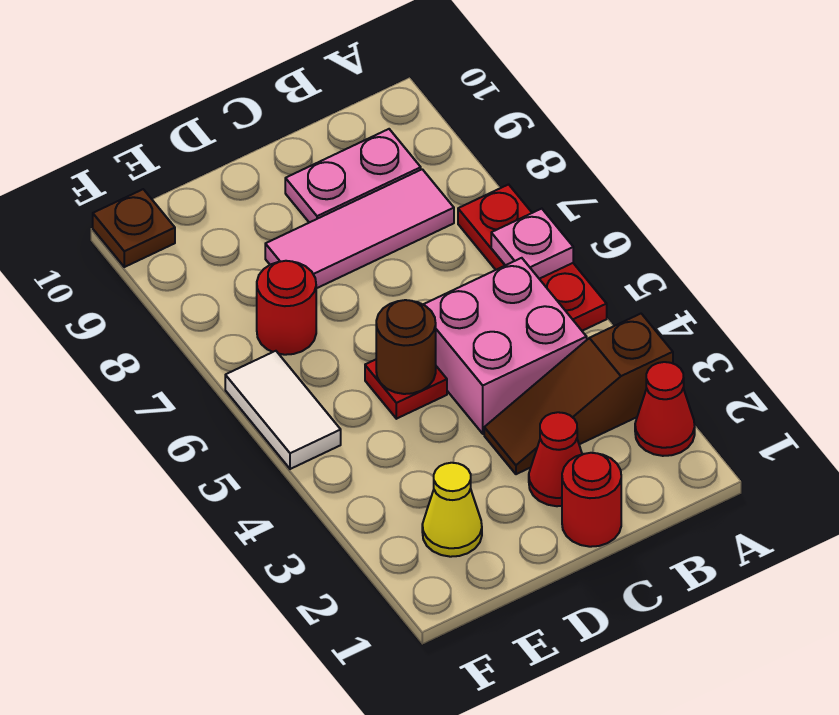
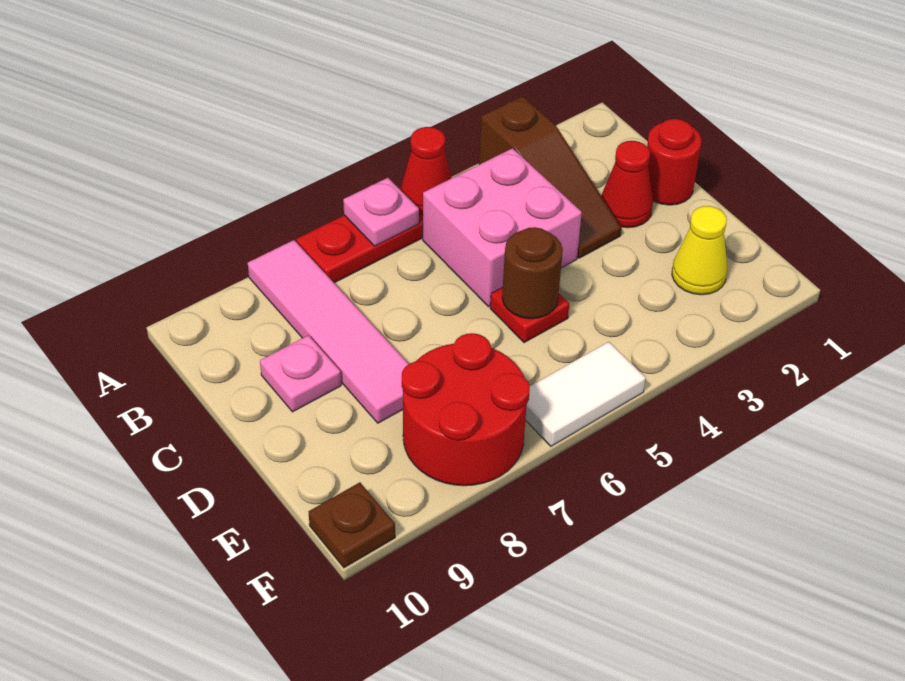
red cone A2 level 1 -> red cone A5 level 2
pink tile B8:D8 level 1 -> pink tile A8:D8 level 1
pink plate B9:C9 level 1 -> pink plate C9 level 1
red round brick E7 level 1 -> red round brick E7:F8 level 1

